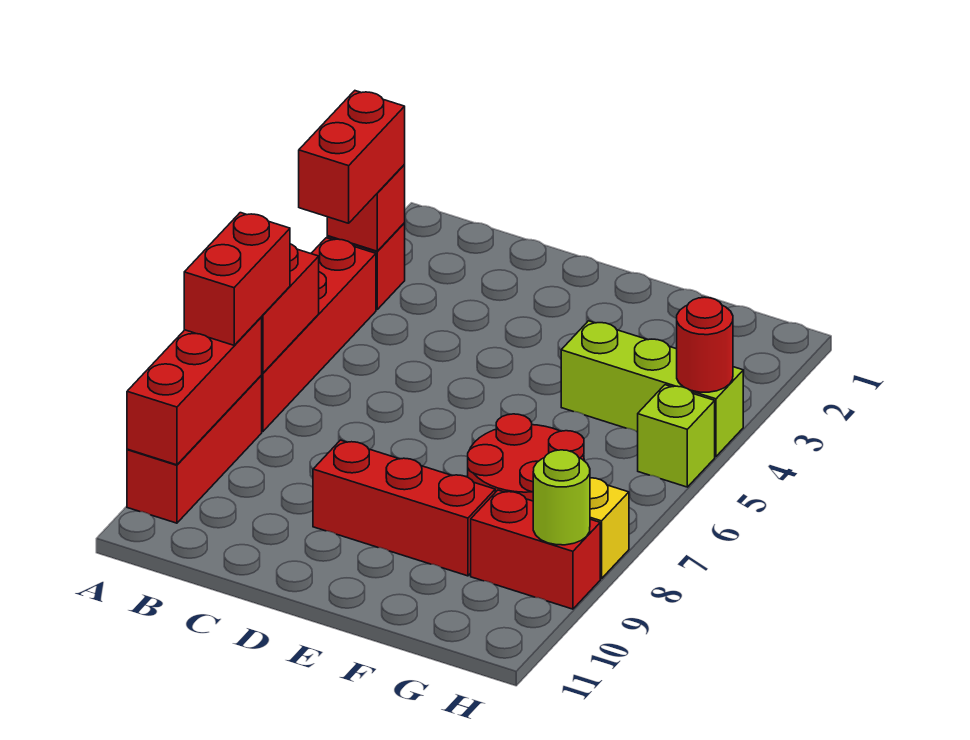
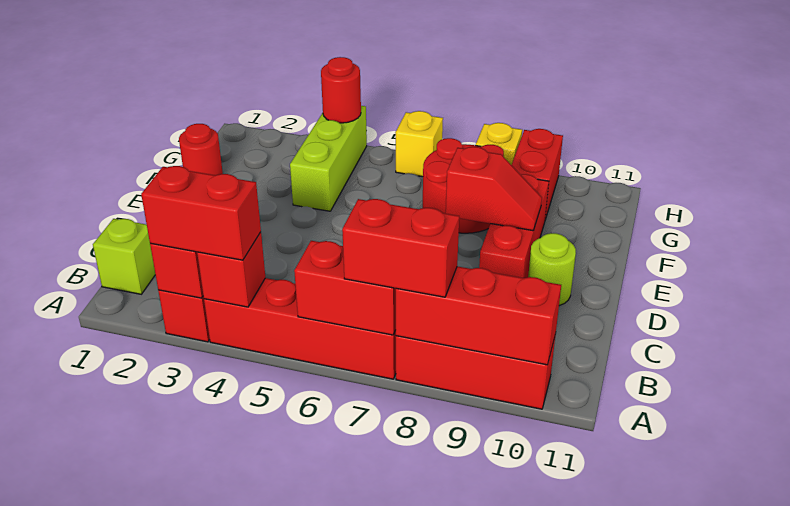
none -> red brick A4 level 2
none -> red slope E8:E9 level 2 top 8
none -> red round brick F1 level 1
lime brick H5 level 1 -> lime brick B1 level 1
none -> yellow brick H6 level 1
lime round brick H9 level 2 -> lime round brick D10 level 1

